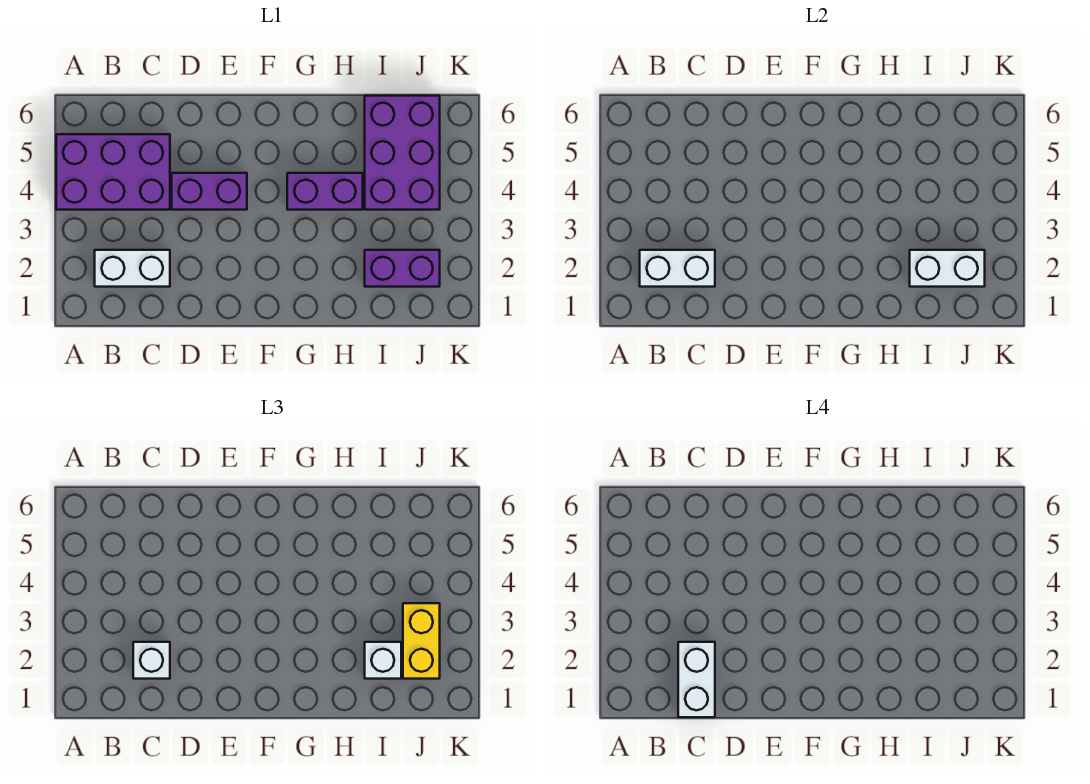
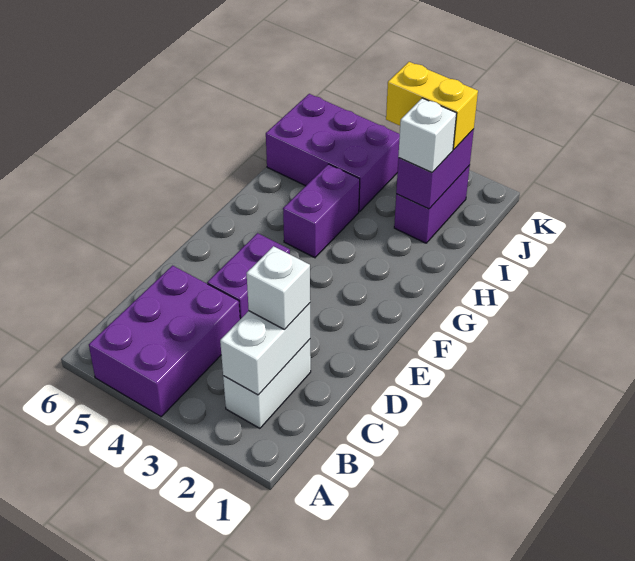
white brick C1:C2 level 4 -> none
white brick I2:J2 level 2 -> purple brick I2:J2 level 2

